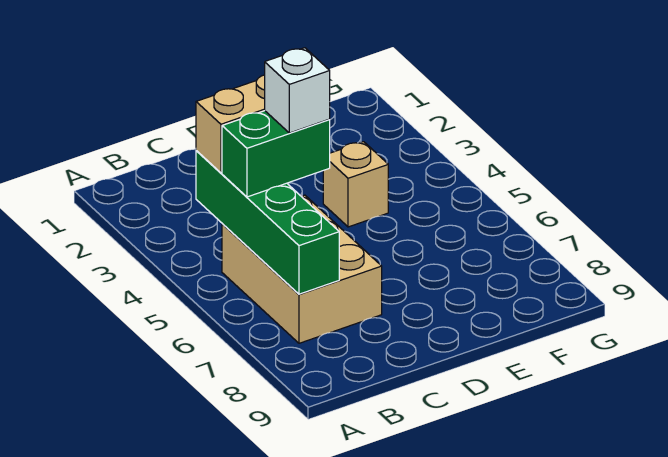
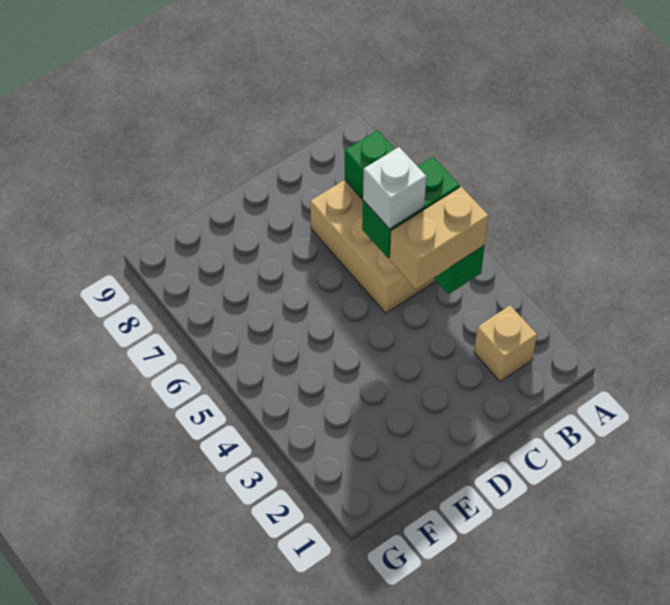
tan brick E4 level 1 -> tan brick B2 level 1

